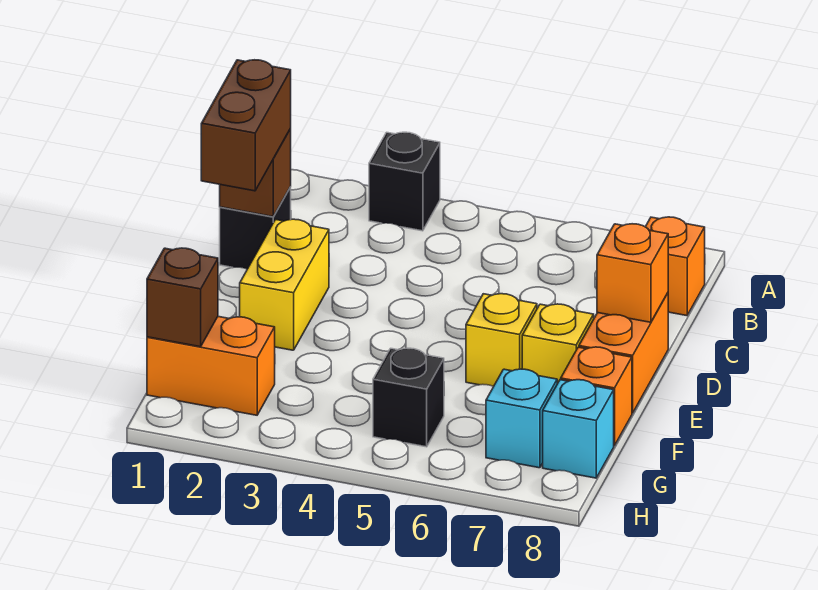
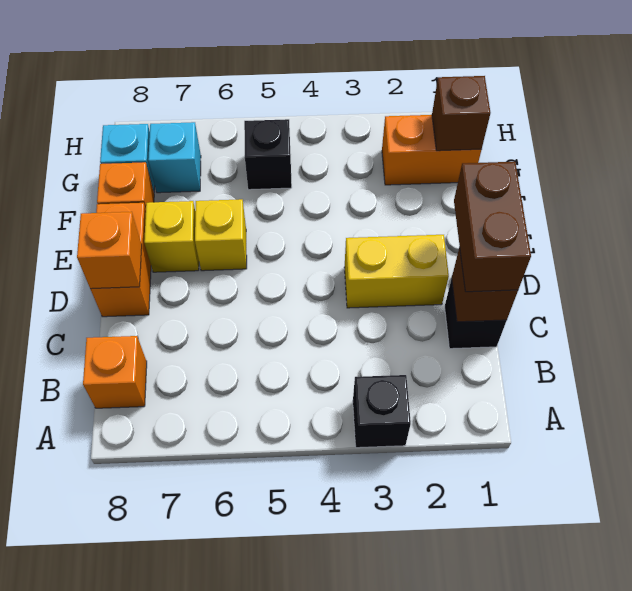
yellow brick D2:E2 level 1 -> yellow brick D2:D3 level 1

